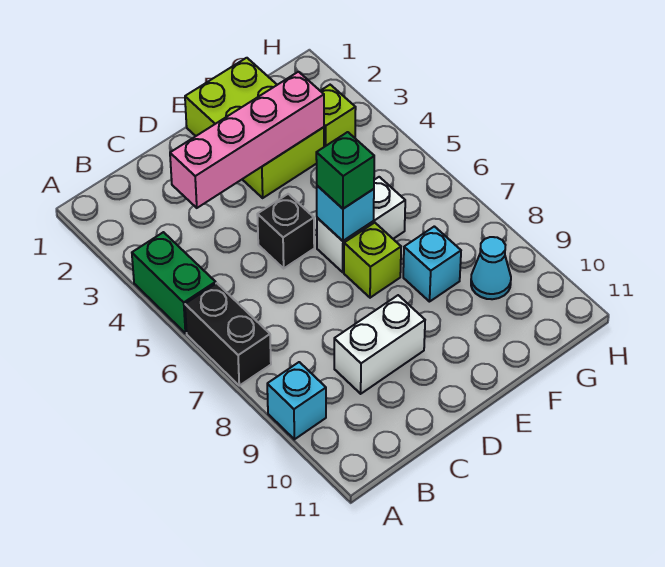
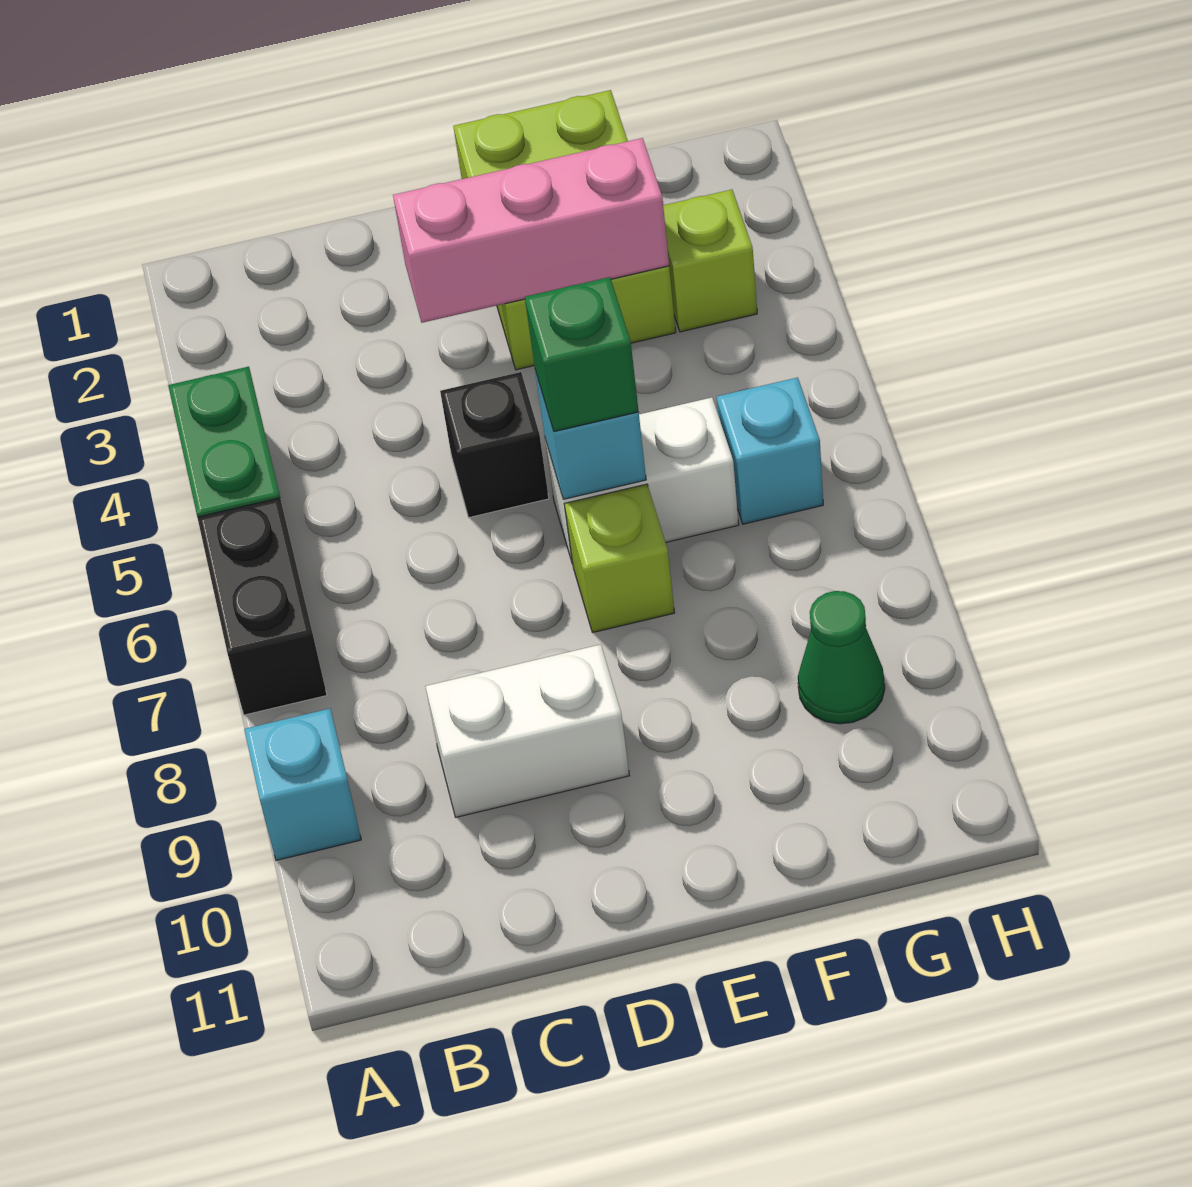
pink brick C3:F3 level 2 -> pink brick D3:F3 level 2
cyan brick F8 level 1 -> cyan brick G6 level 1
cyan cone G9 level 1 -> green cone G9 level 1

